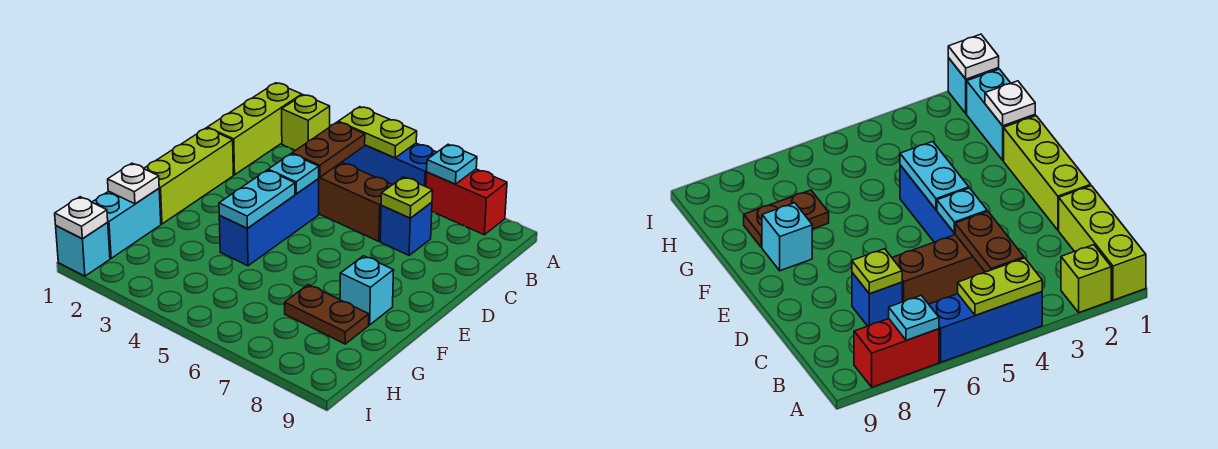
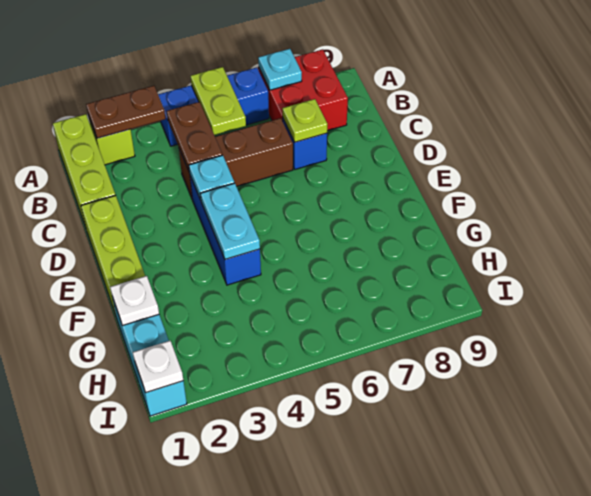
lime plate A4:A5 level 2 -> lime plate A5:B5 level 2
red brick A7:A8 level 1 -> red brick A7:B8 level 1
cyan brick F8 level 1 -> none
brown plate G7:G8 level 1 -> brown plate A2:A3 level 2

